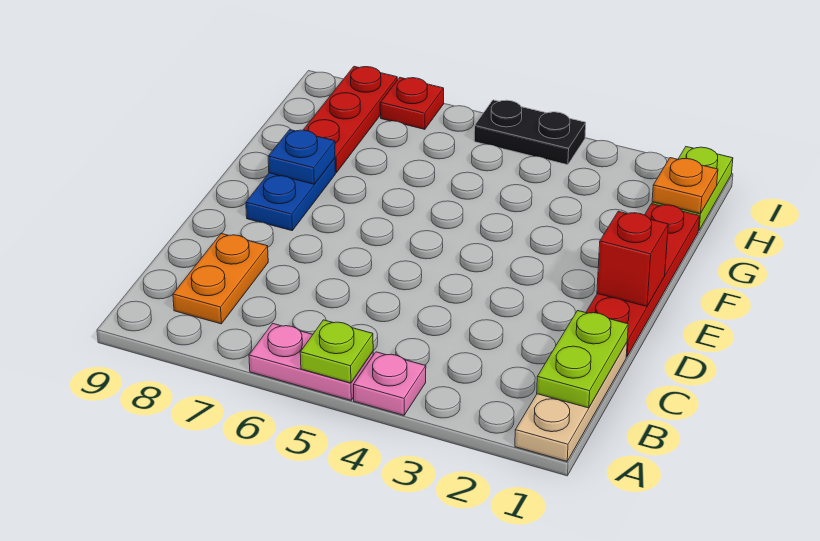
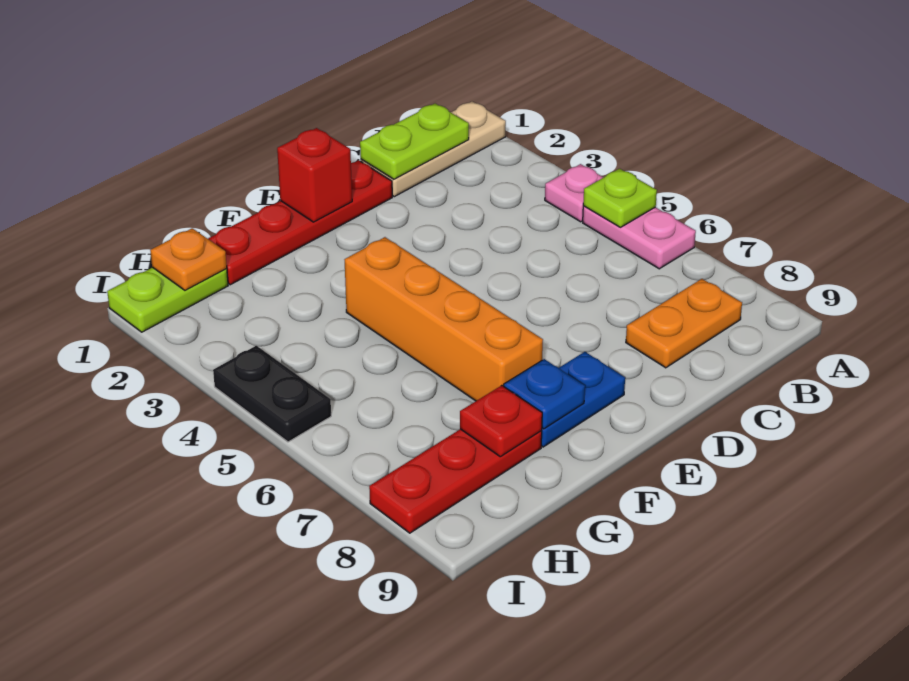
none -> orange brick F4:F7 level 1
red plate I7 level 1 -> red plate G8 level 2

